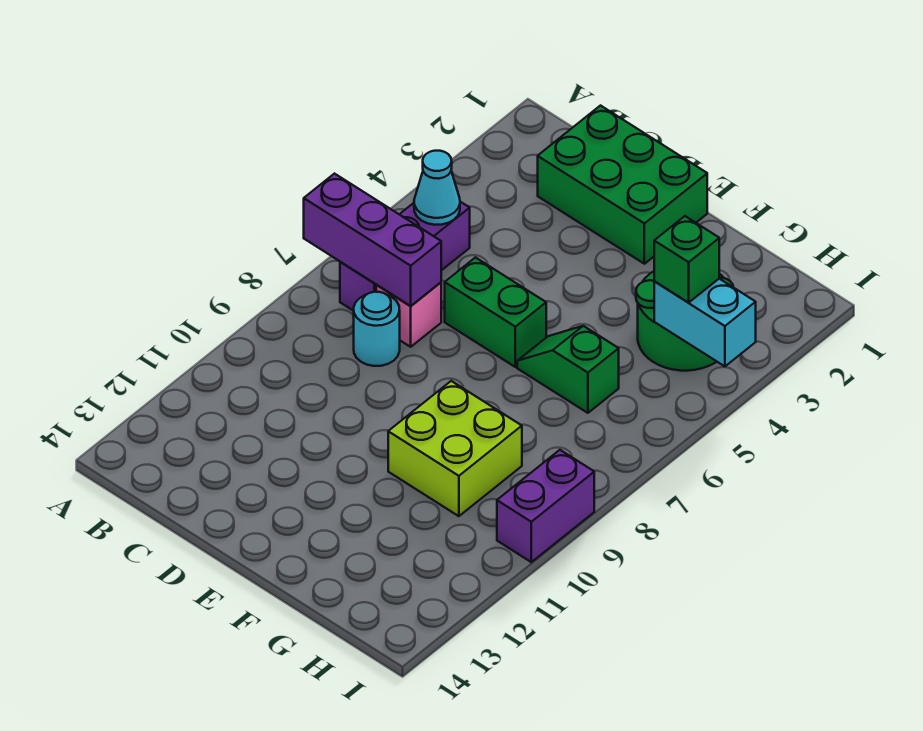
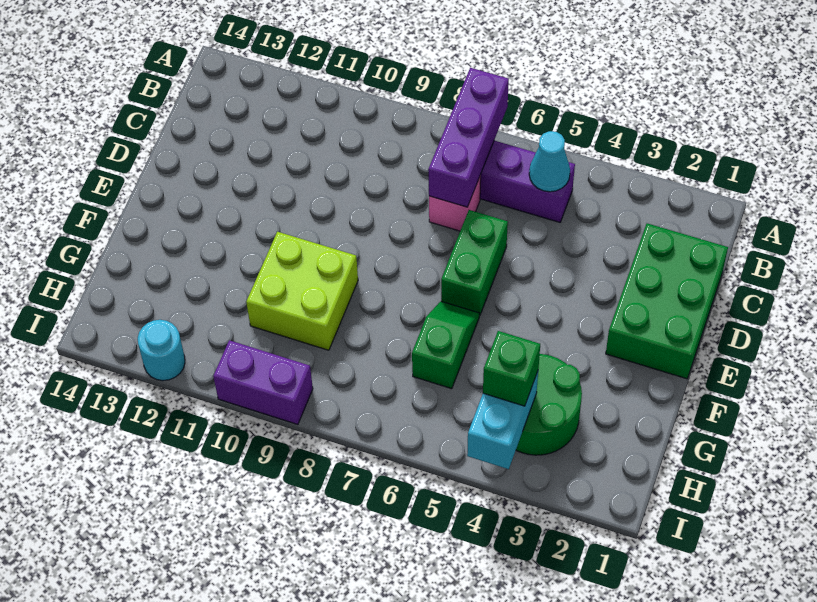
cyan round brick C8 level 1 -> cyan round brick I12 level 1

